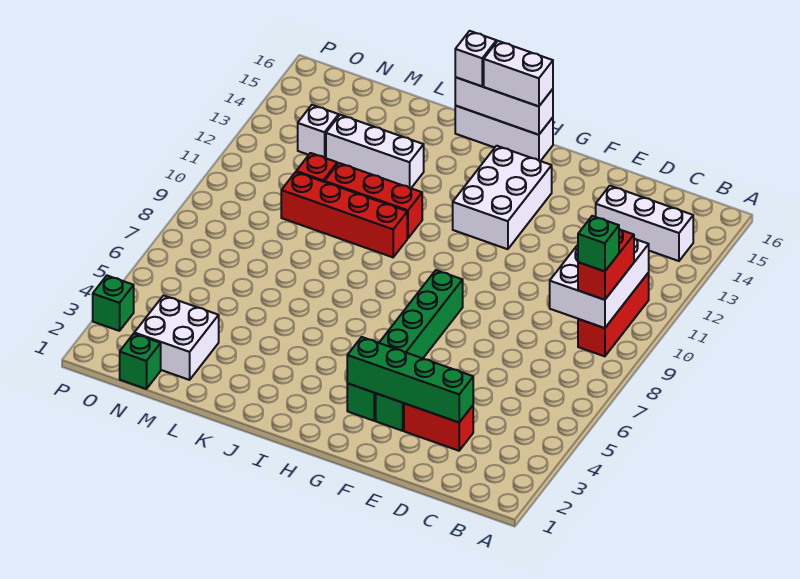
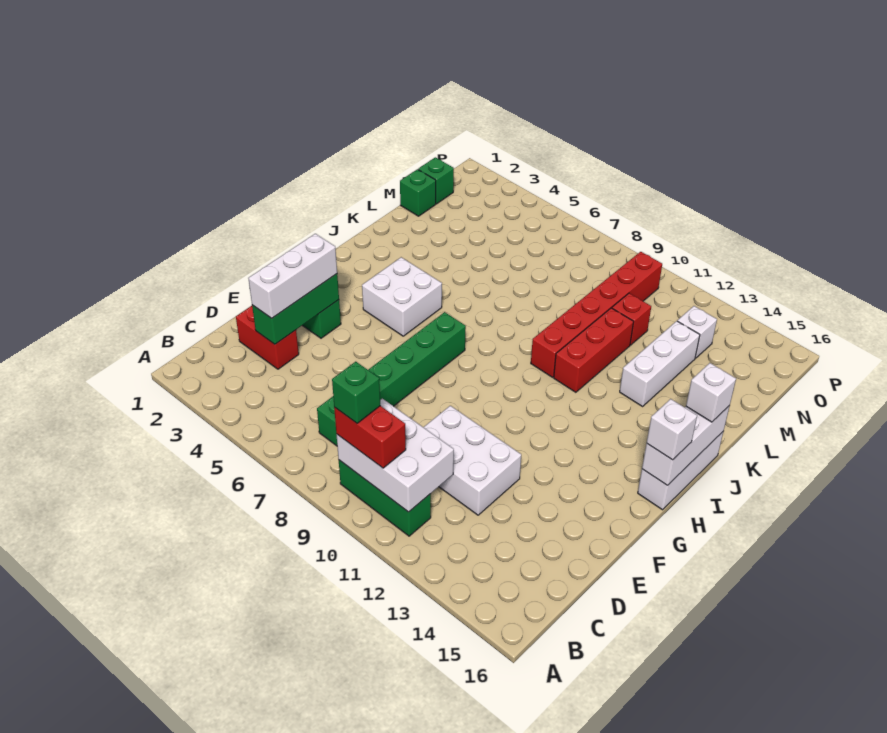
red brick B9:B11 level 1 -> green brick B9:B11 level 1
white brick B14:D14 level 1 -> white brick D3:F3 level 3
red brick D3:E3 level 1 -> red brick D2:D3 level 1
green brick D3:G3 level 2 -> green brick D3:F3 level 2
green brick G3:G8 level 1 -> green brick C7:H7 level 1
white brick G12:H14 level 1 -> white brick D10:E12 level 1
white brick H16:I16 level 3 -> white brick H16 level 3
red brick J10:M10 level 1 -> red brick J10:O10 level 1
white brick M2:N3 level 1 -> white brick H4:I5 level 1
green brick P3 level 1 -> green brick M1 level 1

